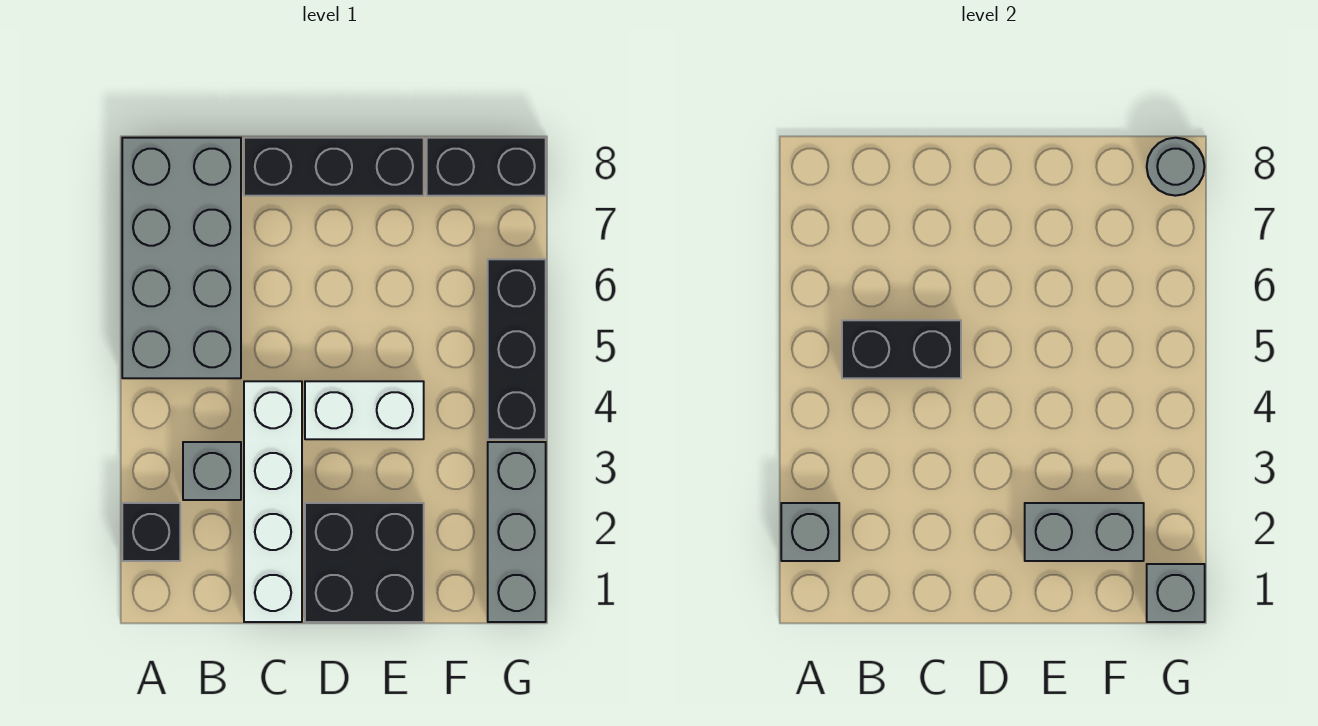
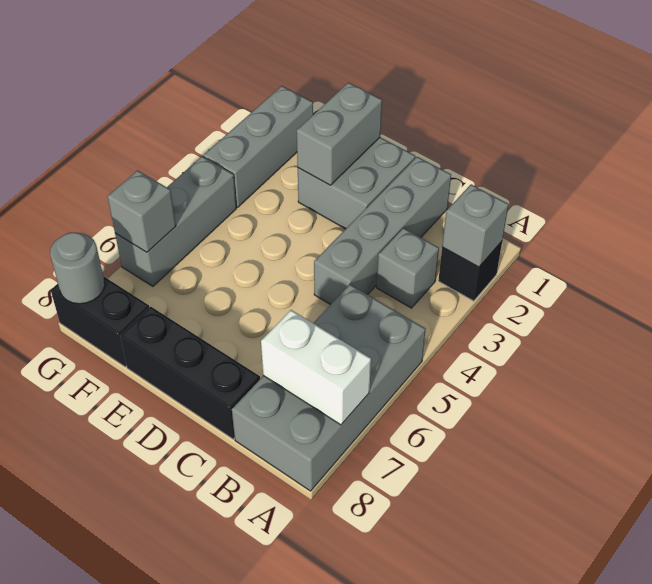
black brick B5:C5 level 2 -> none
white brick C1:C4 level 1 -> grey brick C1:C4 level 1
black brick D1:E2 level 1 -> grey brick D1:E2 level 1
white brick D4:E4 level 1 -> white brick A7:B7 level 2
grey brick E2:F2 level 2 -> grey brick E1:E2 level 2
grey brick G1 level 2 -> grey brick G6 level 2
black brick G4:G6 level 1 -> grey brick G4:G6 level 1

